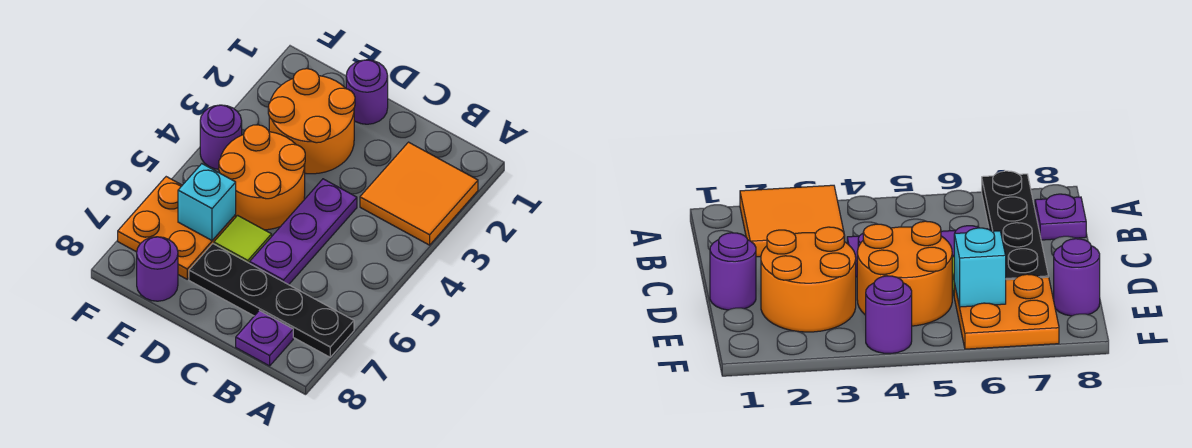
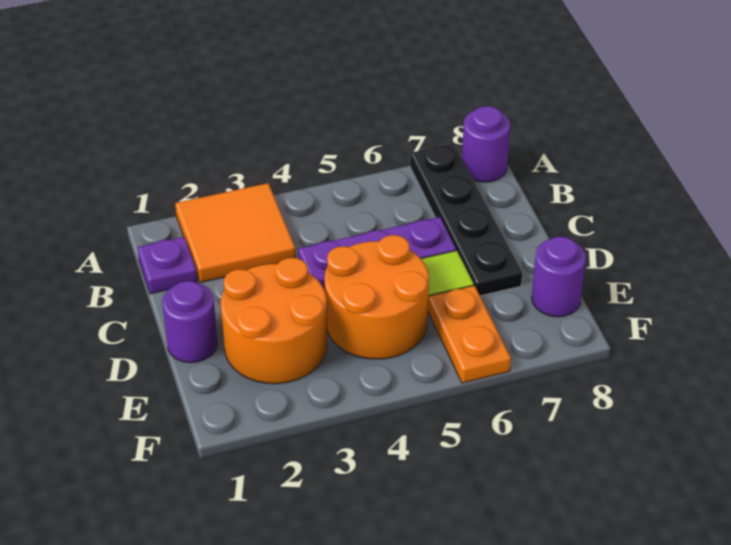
purple plate B8 level 1 -> purple plate B1 level 1
orange plate E6:F7 level 1 -> orange plate E6:F6 level 1
cyan brick E6 level 2 -> none
purple round brick F4 level 1 -> purple round brick A8 level 1

